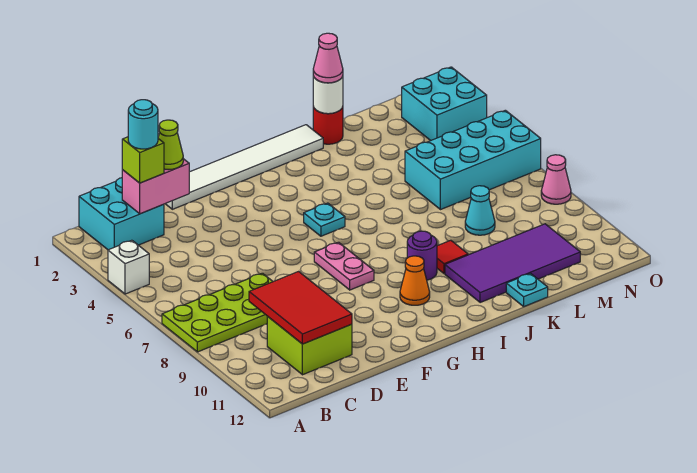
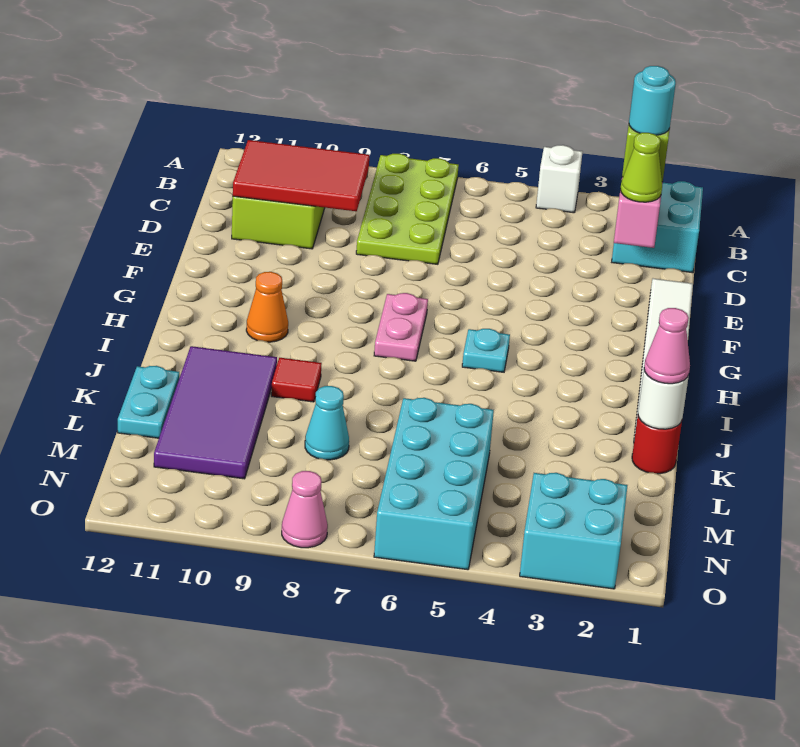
pink plate G7:G8 level 1 -> pink plate G7:H7 level 1
purple round brick I9 level 1 -> none
cyan plate K12 level 1 -> cyan plate K12:L12 level 1

